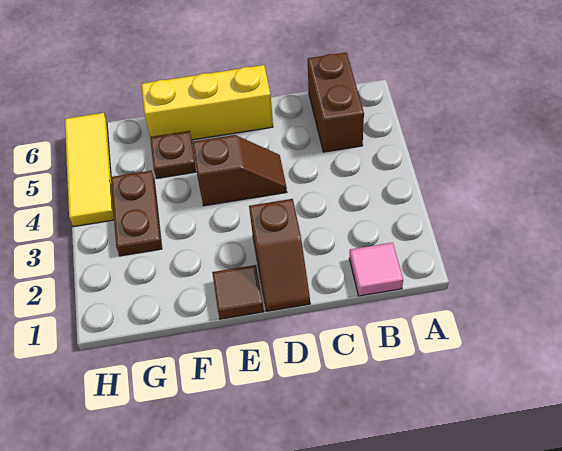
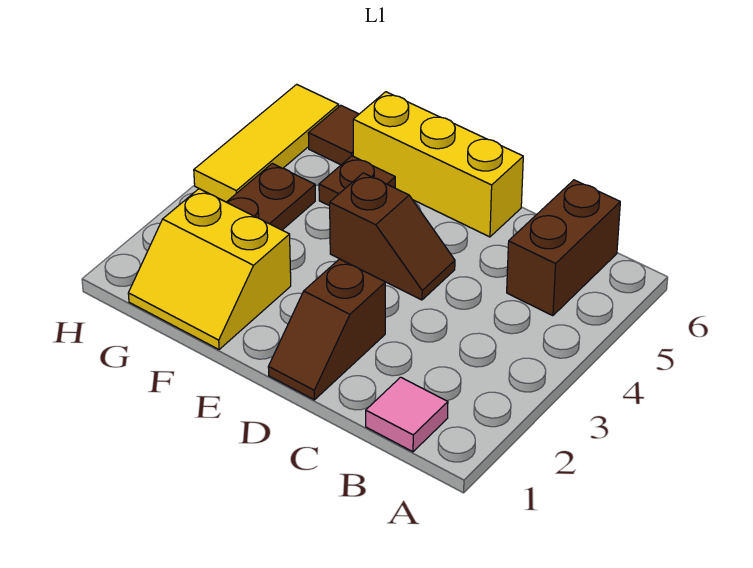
brown tile E1 level 1 -> brown tile G6 level 1
none -> yellow slope F1:G2 level 1 top 2

